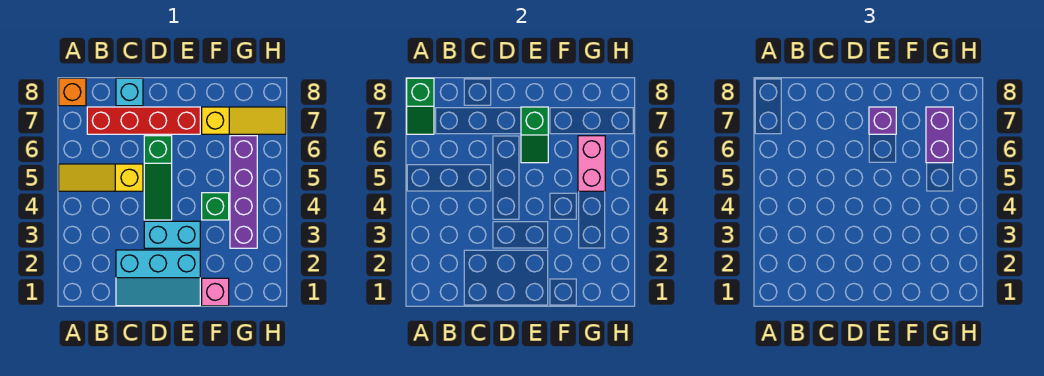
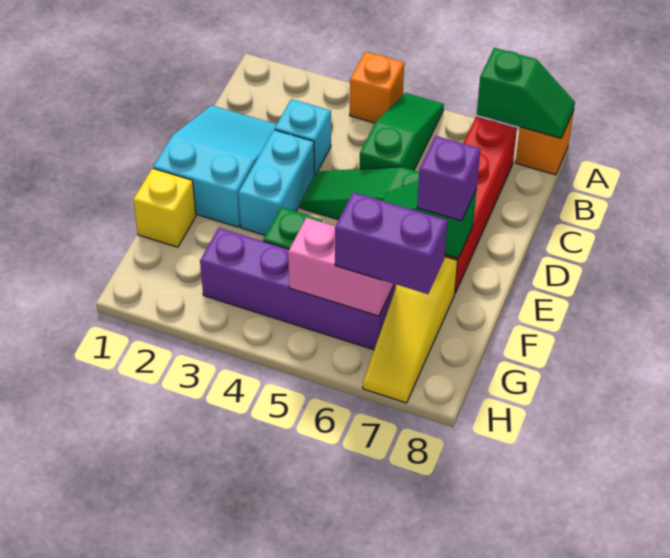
none -> orange brick A4 level 1
yellow slope A5:C5 level 1 top C -> green slope A5:C5 level 1 top C
green slope A7:A8 level 2 top 8 -> green slope A7:A8 level 2 top 7
cyan slope C1:E2 level 1 top 2 -> cyan slope C1:E2 level 1 top E
cyan brick C8 level 1 -> cyan brick C3 level 1
pink brick F1 level 1 -> yellow brick F1 level 1

